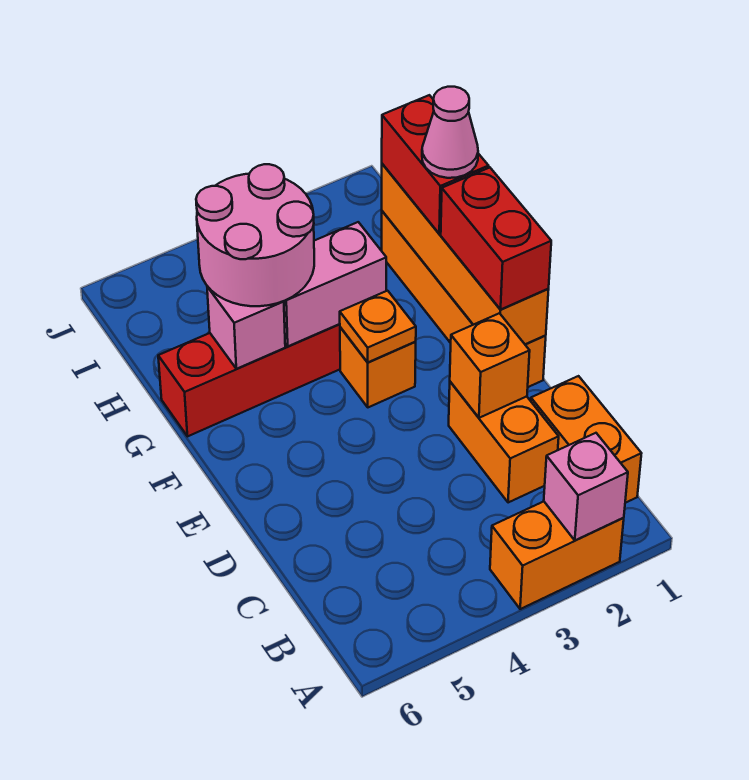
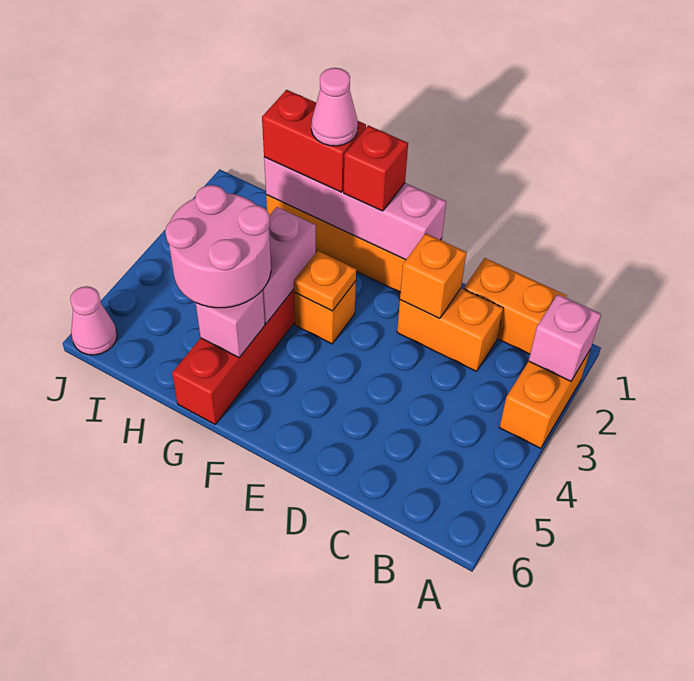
orange brick E1:H1 level 2 -> pink brick E1:H1 level 2
red brick E1:F1 level 3 -> red brick F1 level 3
none -> pink cone J6 level 1

